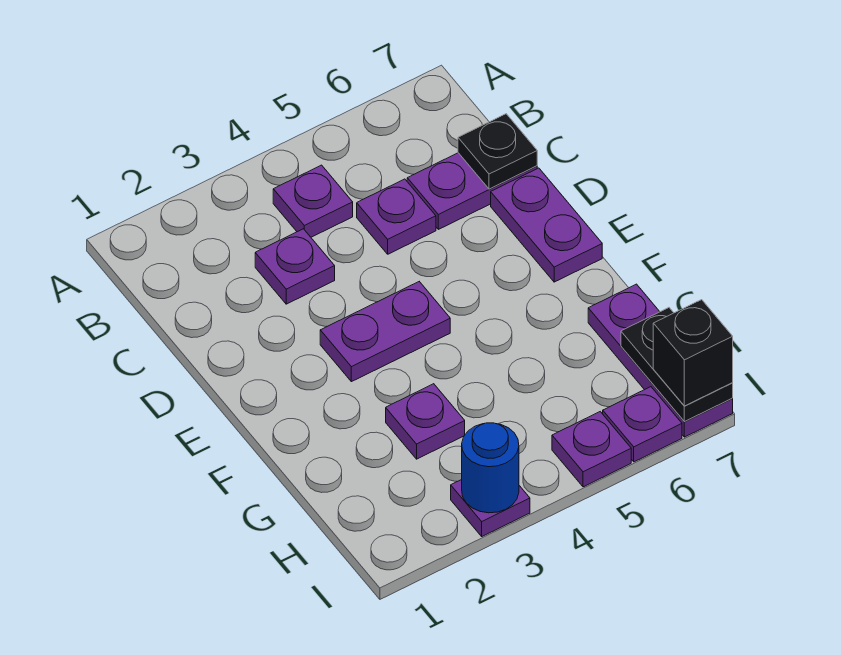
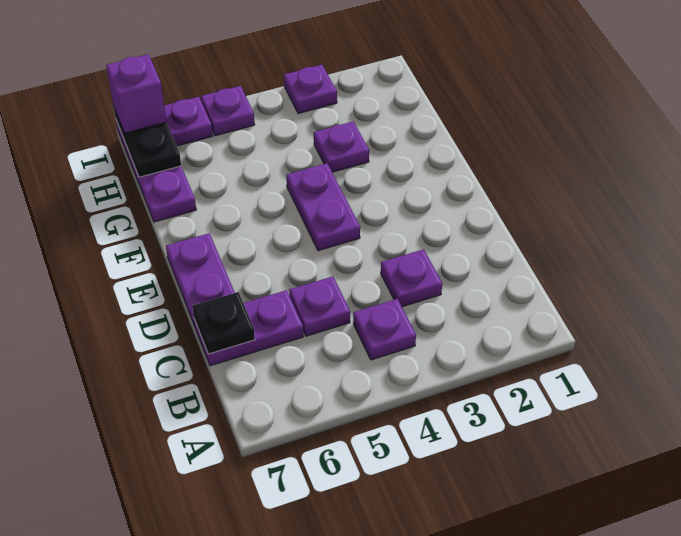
purple plate E3:E4 level 1 -> purple plate E4:F4 level 1
blue round brick I3 level 2 -> none
black brick I7 level 3 -> purple brick I7 level 3

